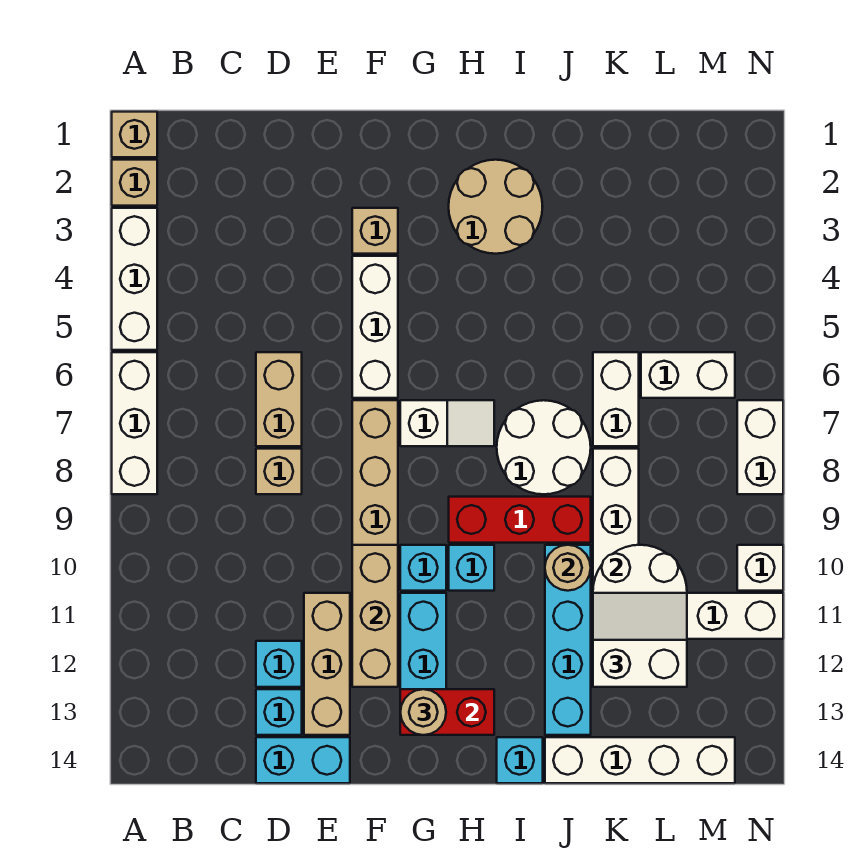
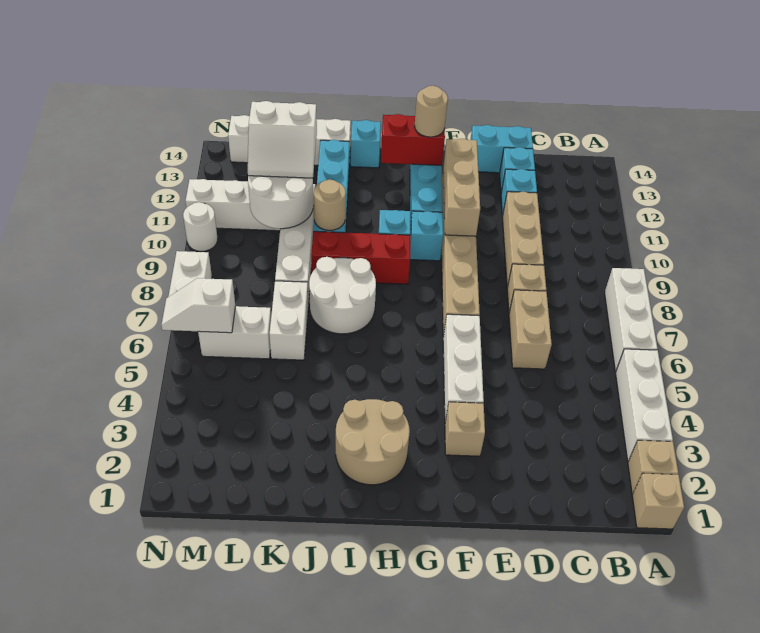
tan brick E11:E13 level 1 -> tan brick D9:D11 level 1
white slope G7:H7 level 1 top G -> white slope M6:N6 level 2 top M
white brick N10 level 1 -> white round brick N10 level 1

